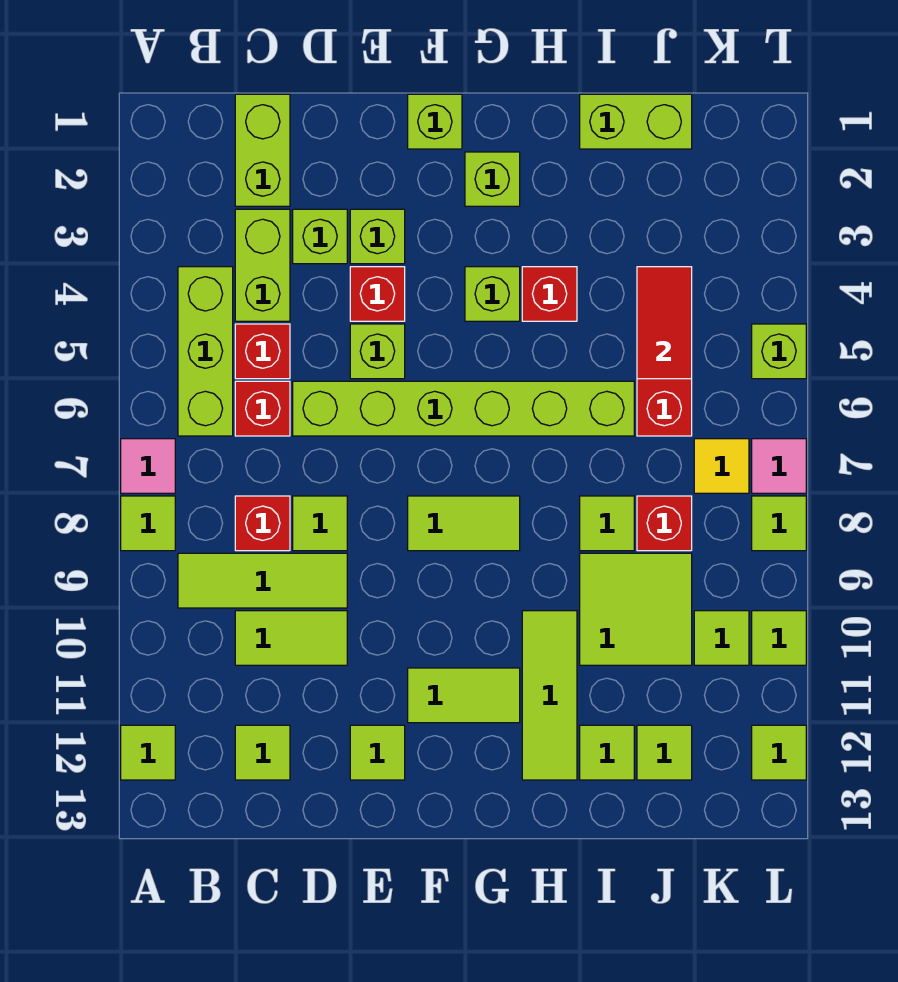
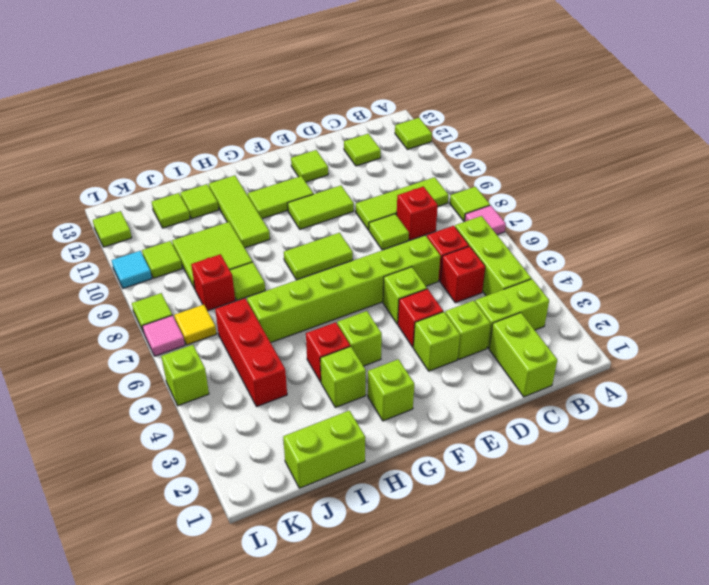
lime brick C3:C4 level 1 -> lime brick B3:C3 level 1
lime tile C10:D10 level 1 -> lime tile E10:F10 level 1
lime brick F1 level 1 -> lime brick H3 level 1
red tile J4:J5 level 2 -> none
lime tile L10 level 1 -> cyan tile L10 level 1

